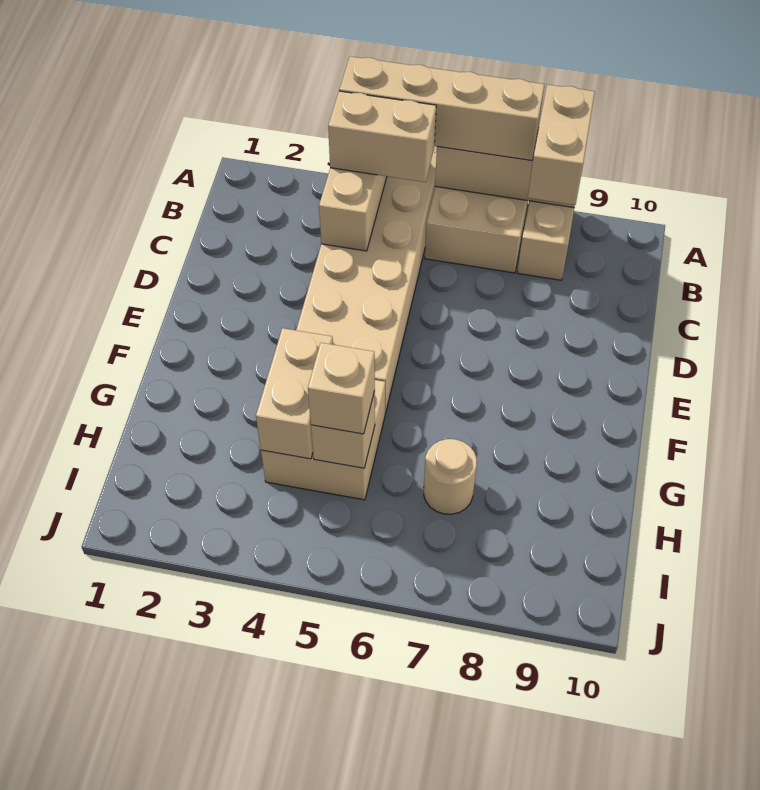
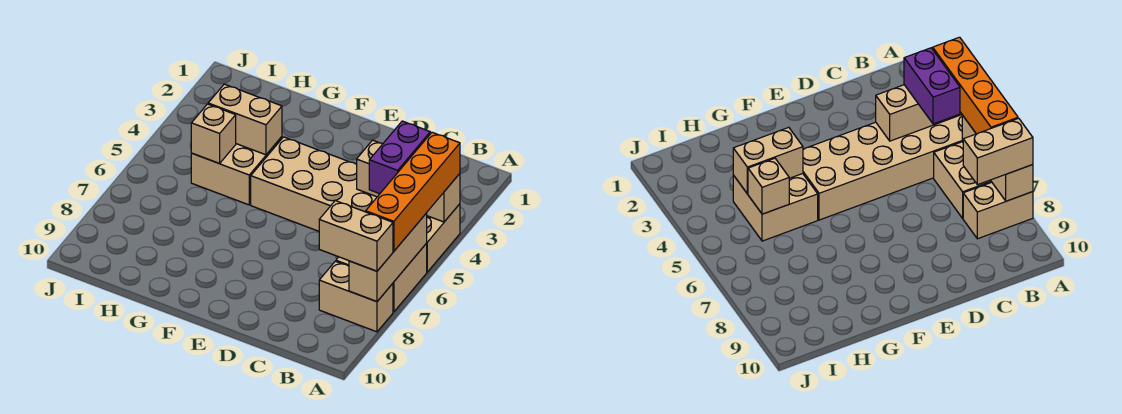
tan brick A4:A7 level 3 -> orange brick A4:A7 level 3
tan brick B4:B5 level 3 -> purple brick B4:B5 level 3
tan brick H5 level 3 -> none
tan round brick H7 level 1 -> none

